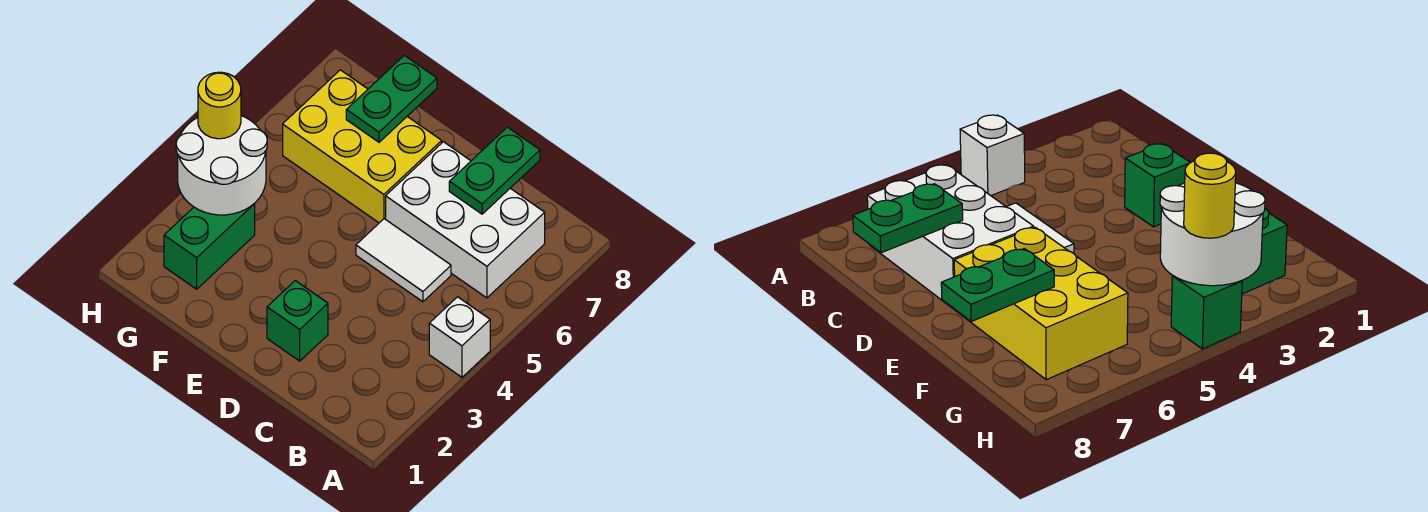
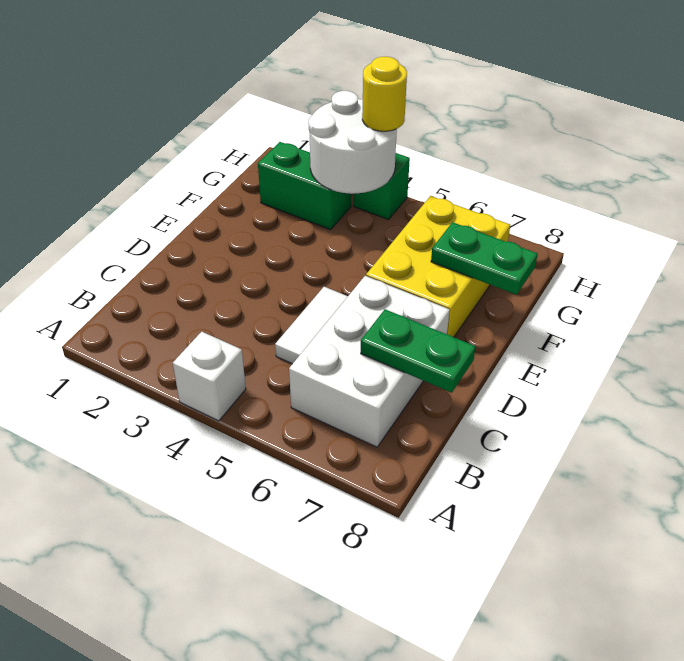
green brick D2 level 1 -> none

